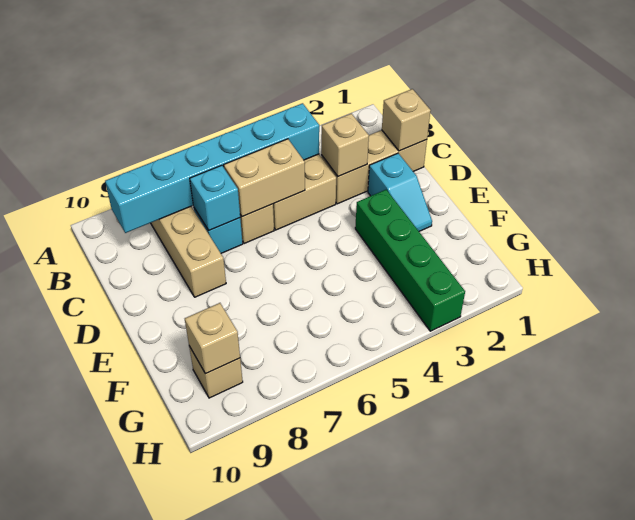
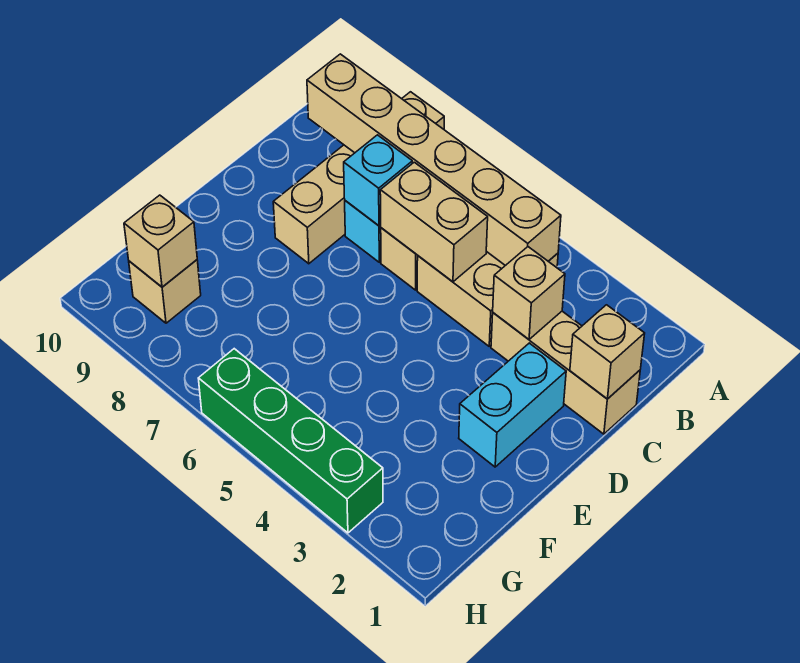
cyan brick B4:B9 level 2 -> tan brick B4:B9 level 2
cyan slope D2:E2 level 1 top D -> cyan brick D2:E2 level 1
green brick E3:H3 level 1 -> green brick H3:H6 level 1

